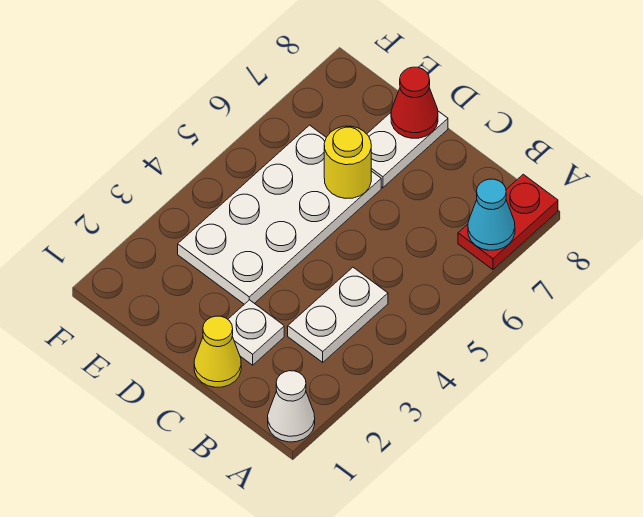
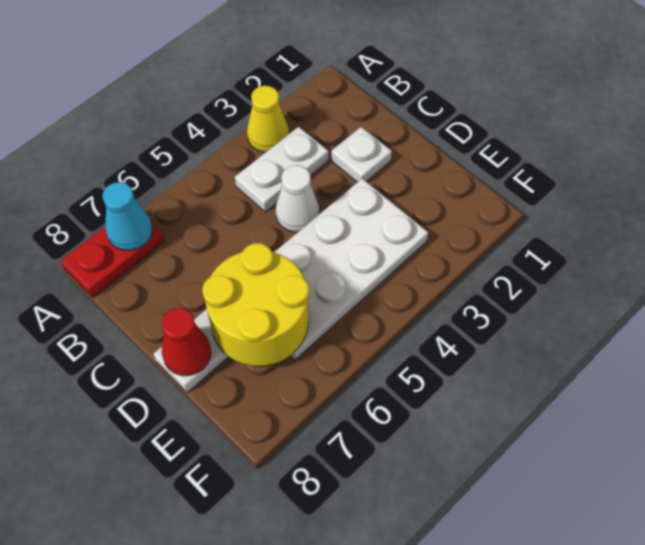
white cone A1 level 1 -> white cone C4 level 1
yellow cone C1 level 1 -> yellow cone A3 level 1
yellow round brick D6 level 2 -> yellow round brick D6:E7 level 2

